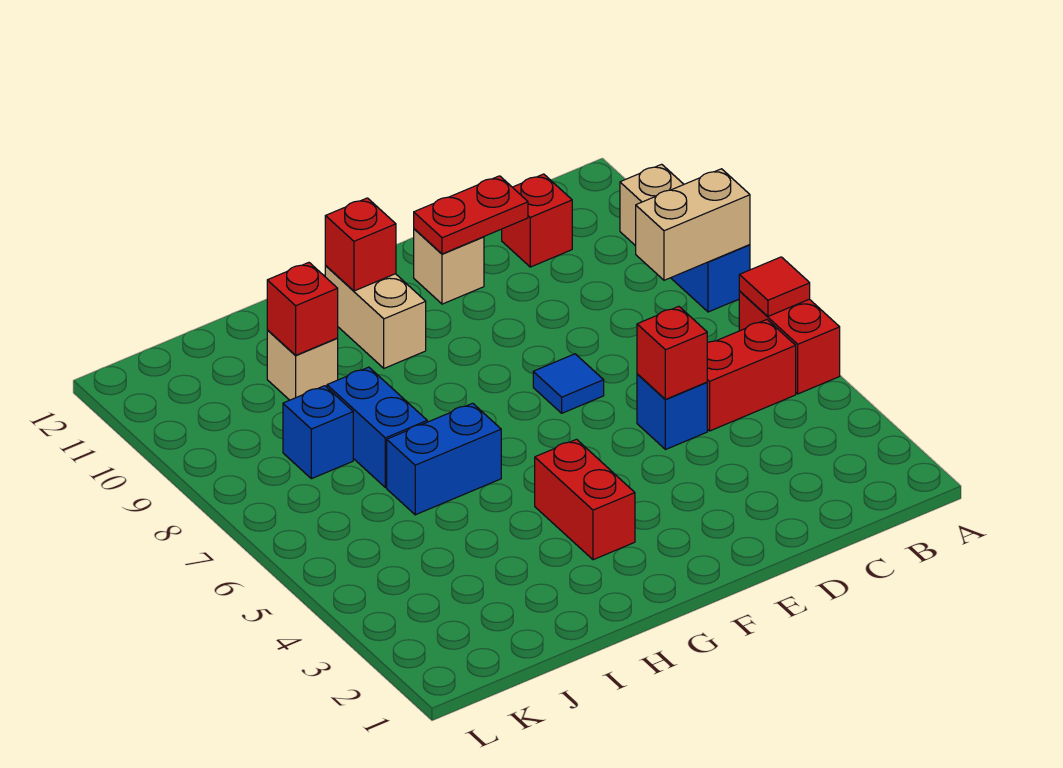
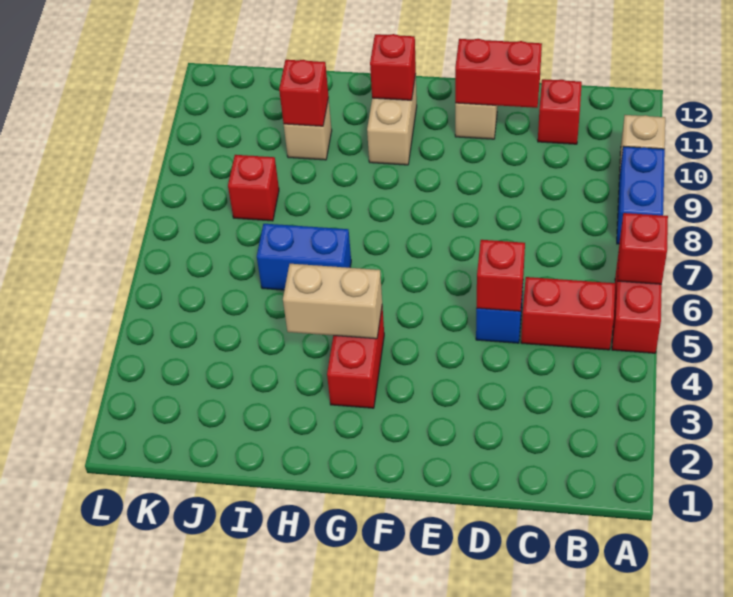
red tile A6 level 2 -> red brick A6 level 2
tan brick A8:B8 level 2 -> tan brick G4:H4 level 2
red plate D11:E11 level 2 -> red brick D11:E11 level 2
blue tile E7 level 1 -> none
blue brick I7:I8 level 1 -> none
blue brick J8 level 1 -> red brick J8 level 1

